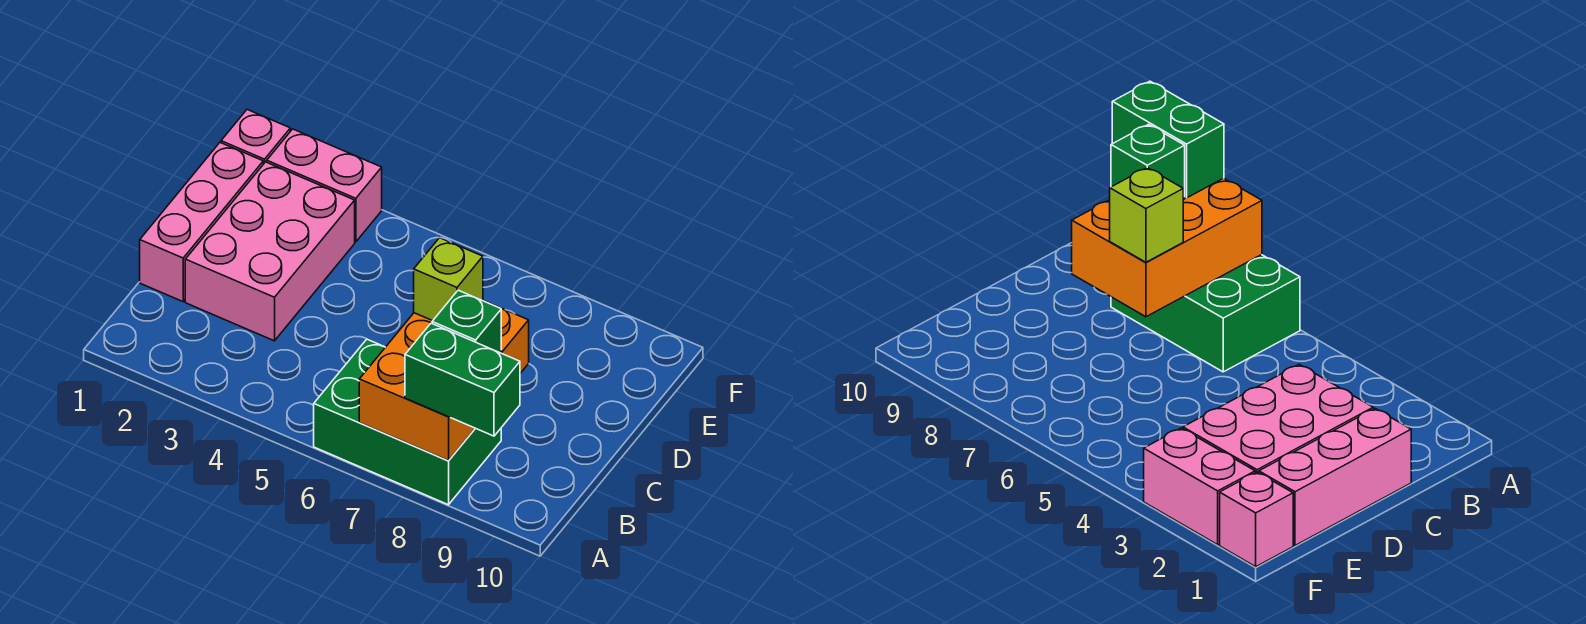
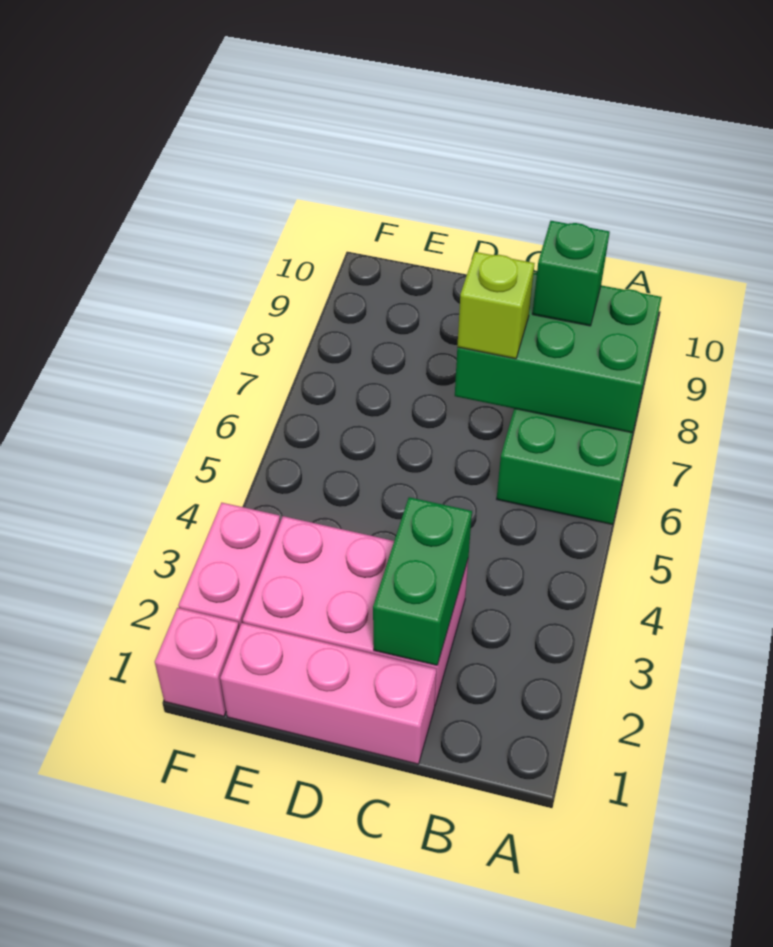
orange brick A7:C8 level 2 -> green brick A7:C8 level 2
green brick A8:A9 level 3 -> green brick C2:C3 level 2

